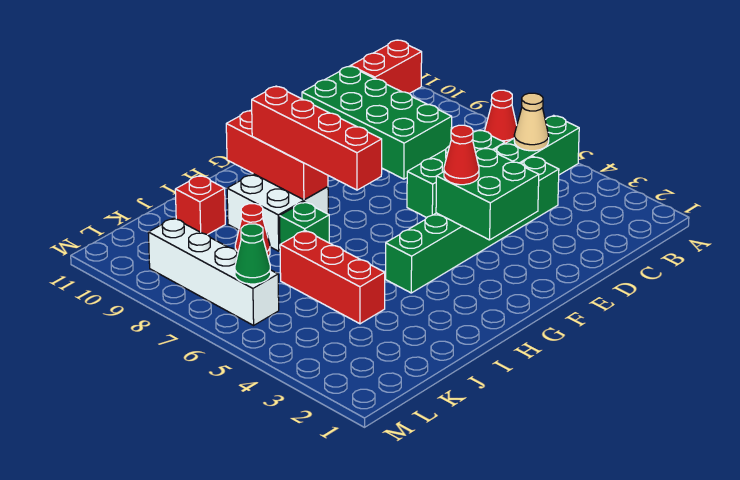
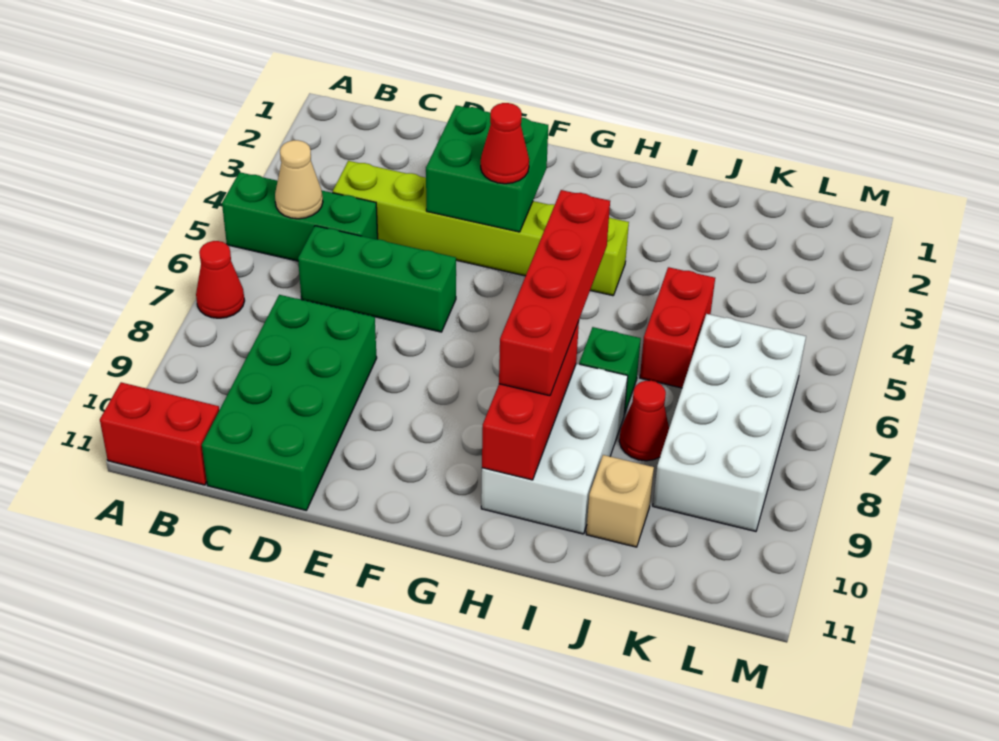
green brick C4:H4 level 1 -> lime brick C4:H4 level 1
white brick H8:I9 level 1 -> white brick H8:I10 level 1
red brick J4:J6 level 1 -> red brick J5:J6 level 1
red brick J10 level 1 -> tan brick J10 level 1
white brick L6:L9 level 1 -> white brick K6:L9 level 1
green cone L6 level 2 -> none

